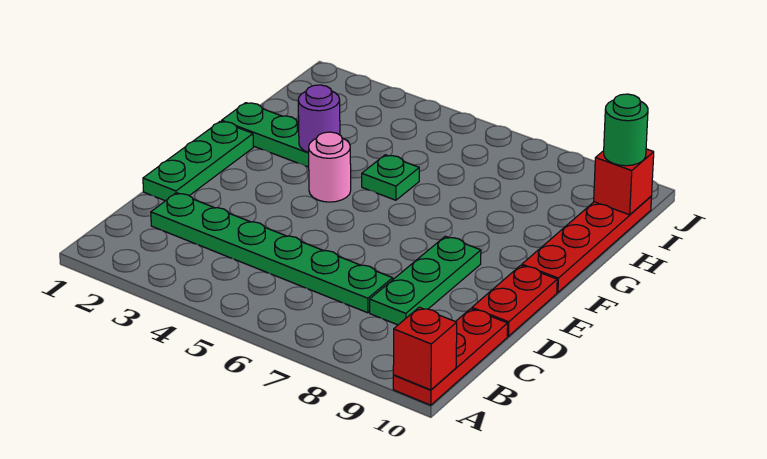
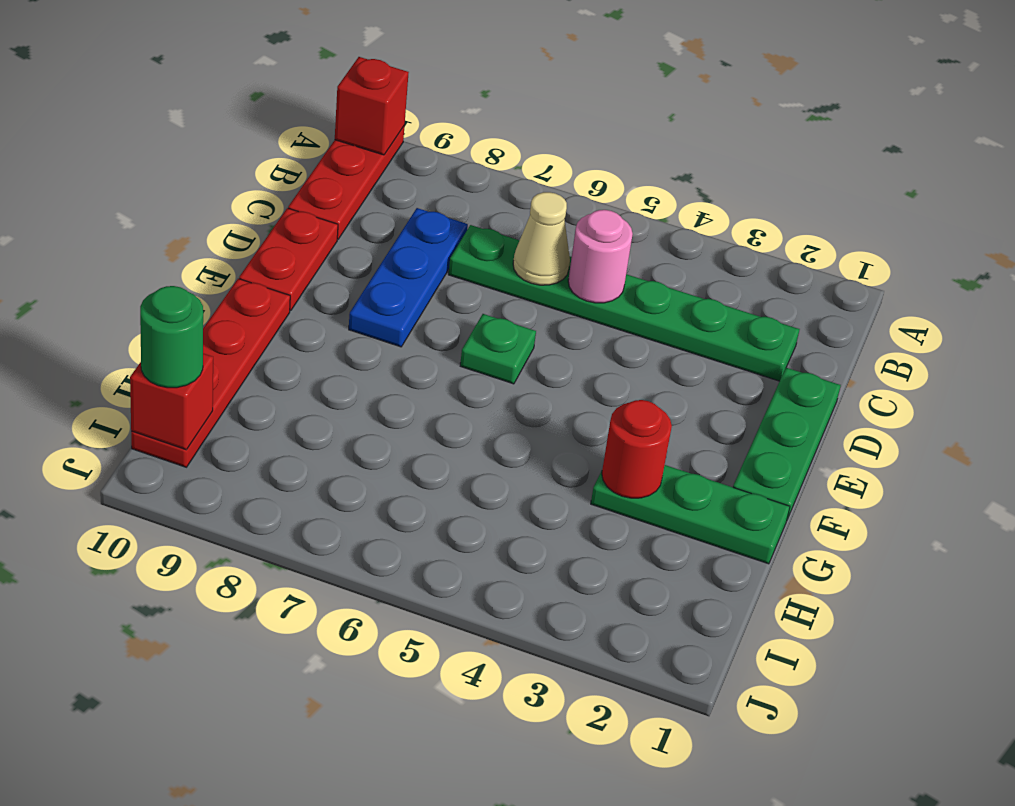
none -> tan cone C6 level 2
green plate C8:E8 level 1 -> blue plate C8:E8 level 1
pink round brick F4 level 1 -> pink round brick C5 level 2
purple round brick G3 level 2 -> red round brick G3 level 2
green plate G5 level 1 -> green plate E6 level 1

